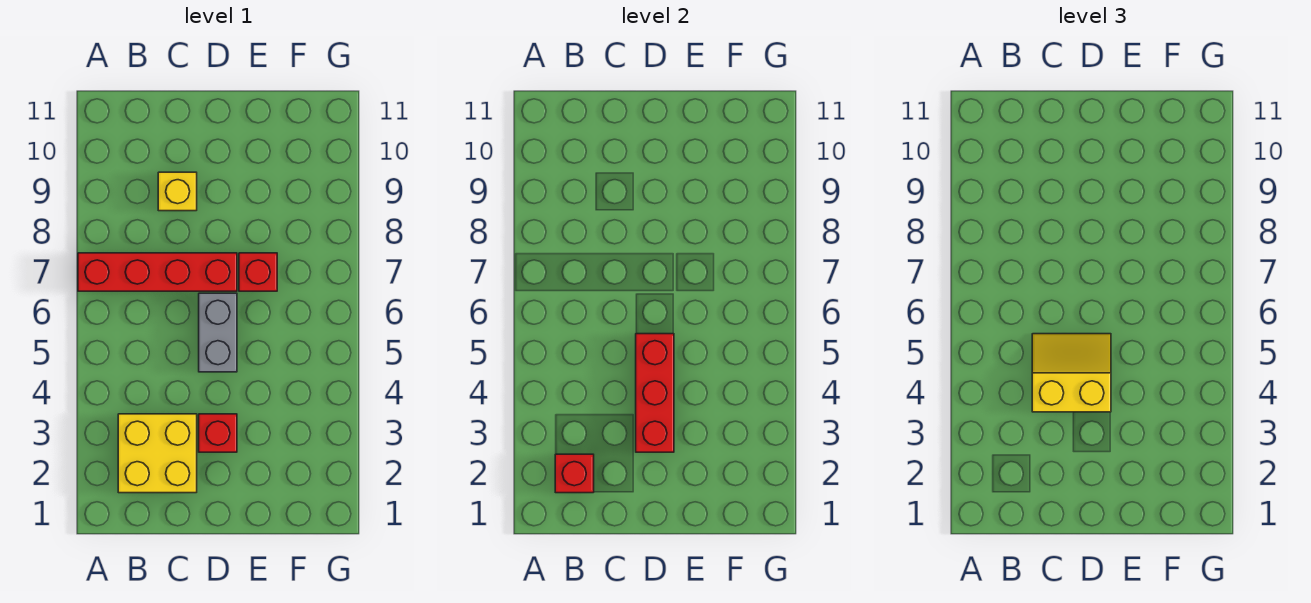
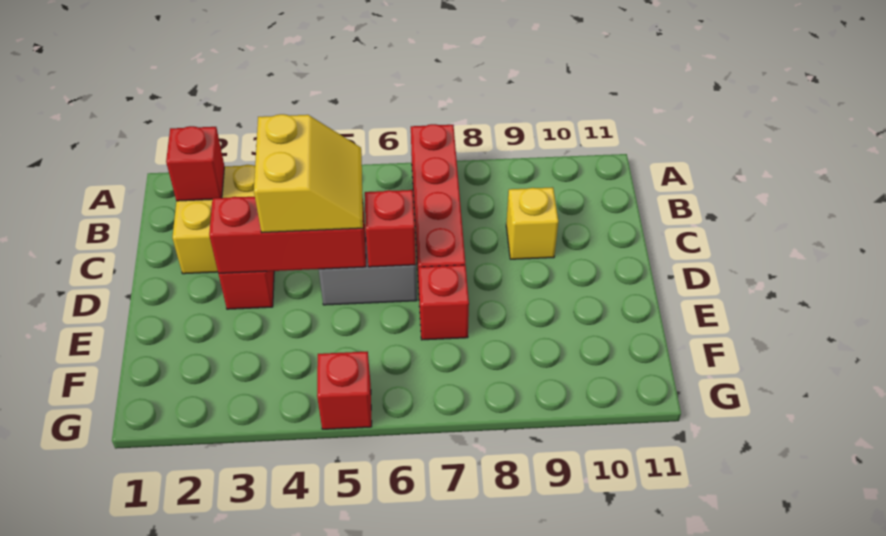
none -> red brick D6 level 2
none -> red brick G5 level 1

